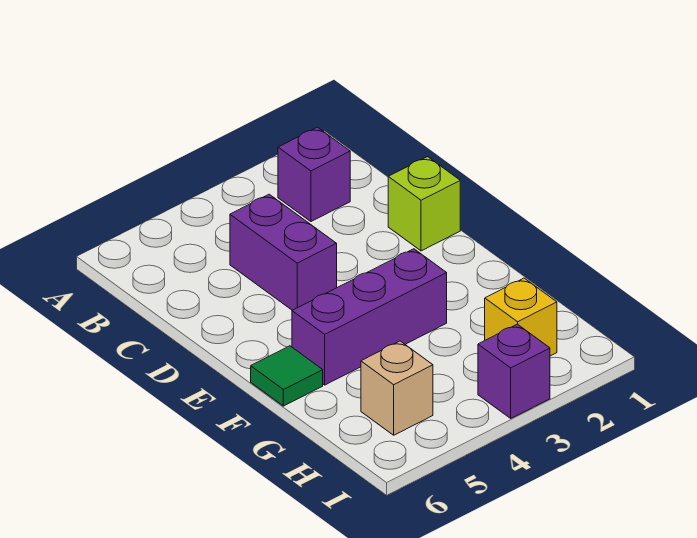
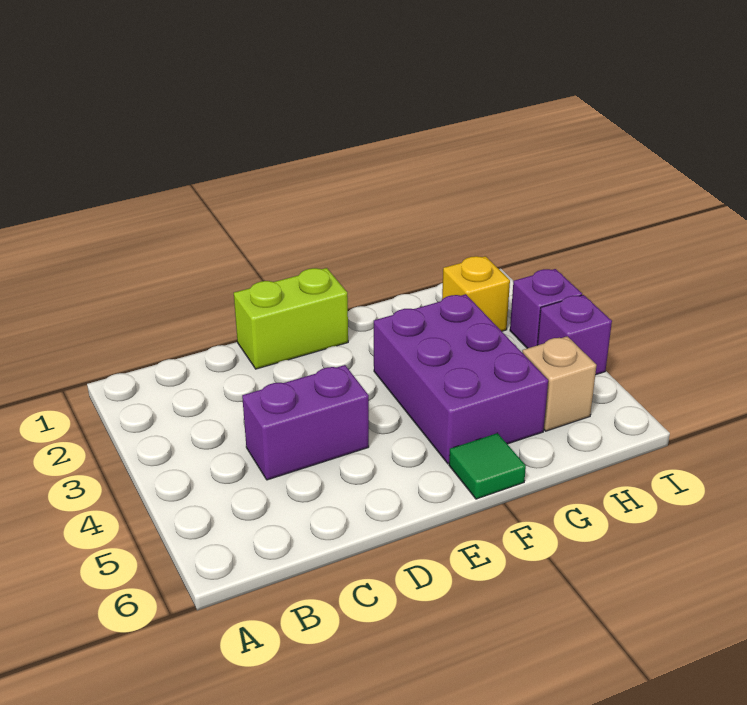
purple brick B2 level 1 -> purple brick I4 level 1
lime brick D1 level 1 -> lime brick D1:E1 level 1
purple brick F3:F5 level 1 -> purple brick F3:G5 level 1

